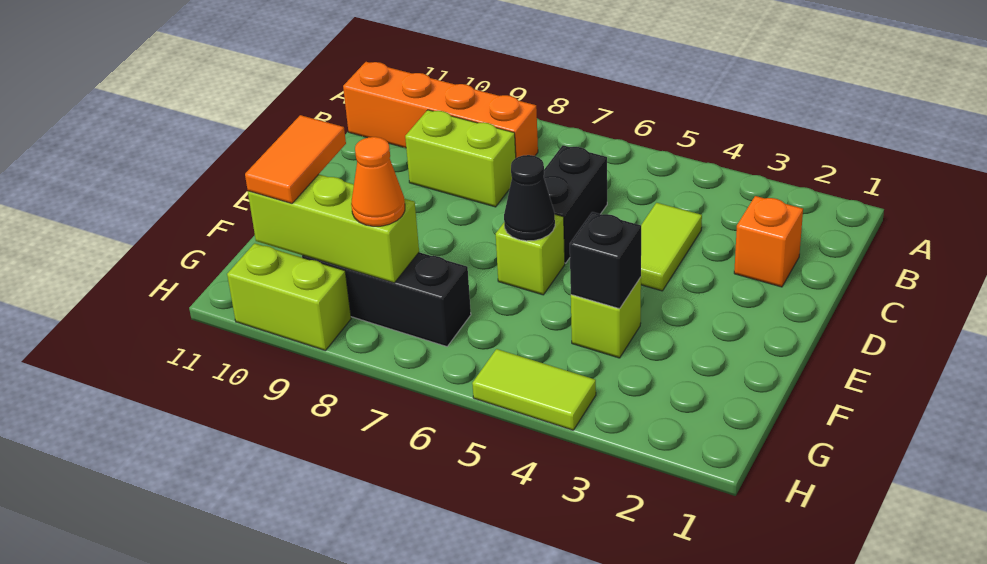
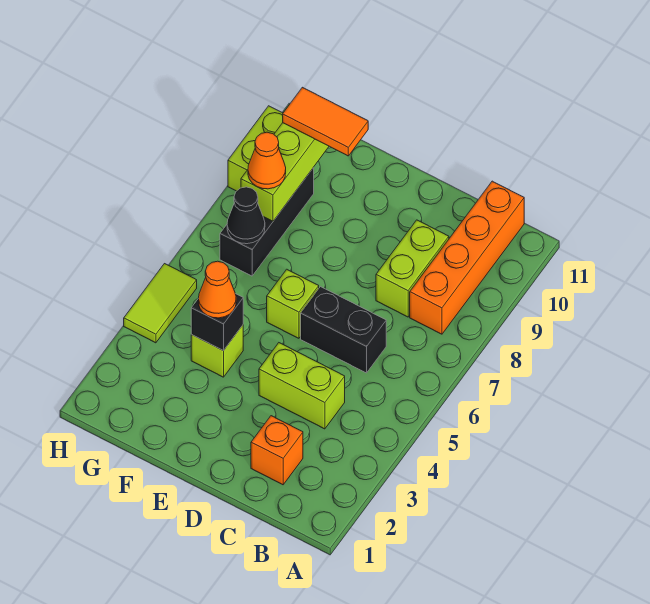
lime tile C4:D4 level 1 -> lime brick C4:D4 level 1
black cone E6 level 2 -> black cone G7 level 2
none -> orange cone F4 level 3

